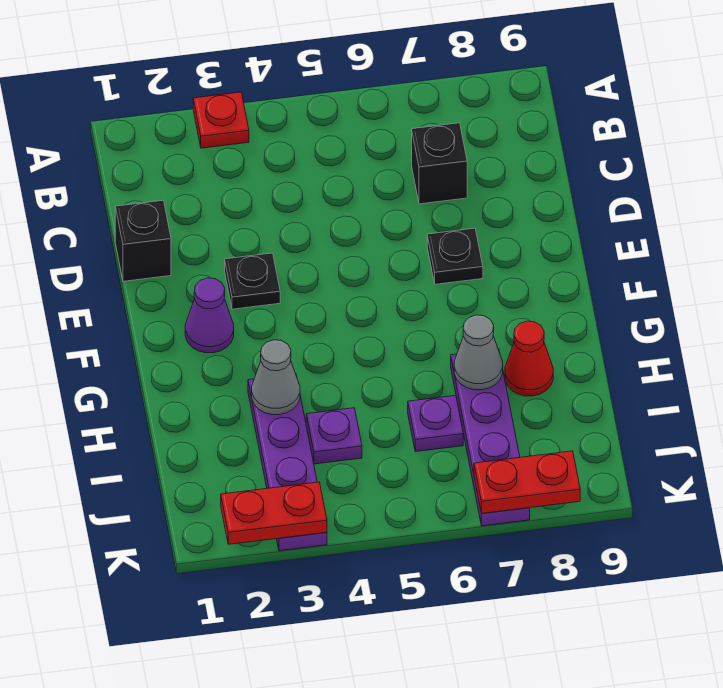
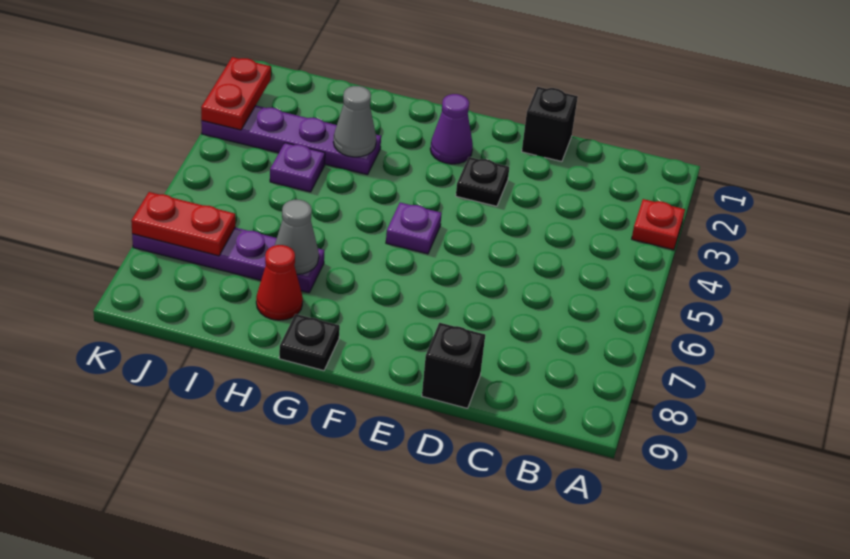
black brick C7 level 1 -> black brick D9 level 1
black plate E7 level 1 -> black plate G9 level 1
purple plate I6 level 1 -> purple plate F5 level 1
red plate K7:K8 level 2 -> red plate J7:K7 level 2

